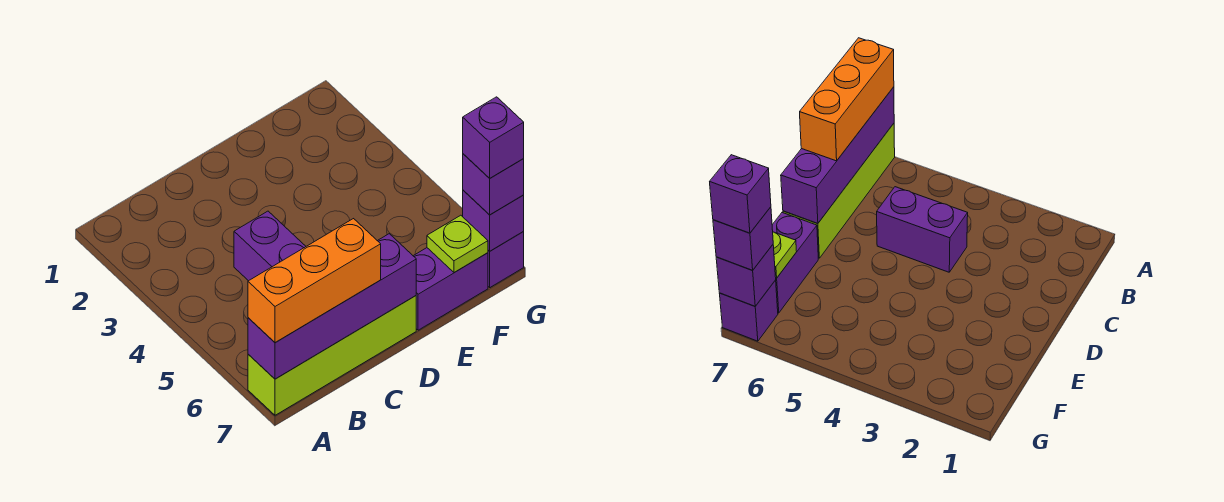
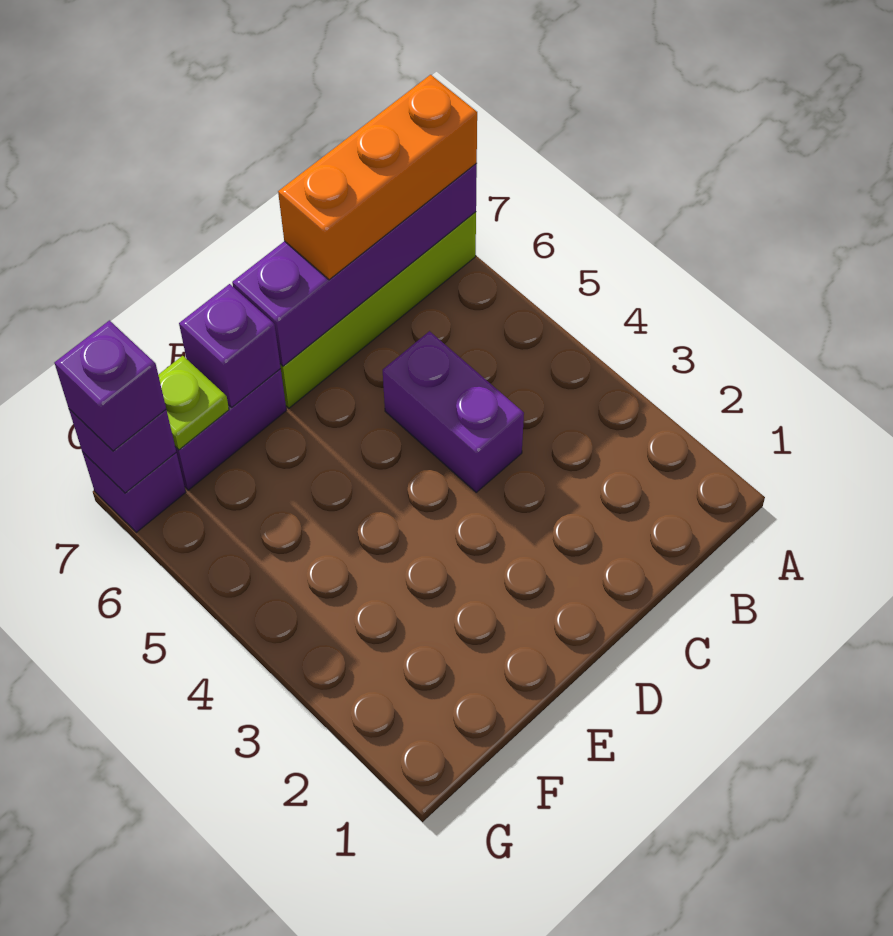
purple brick G7 level 4 -> purple brick E7 level 2

